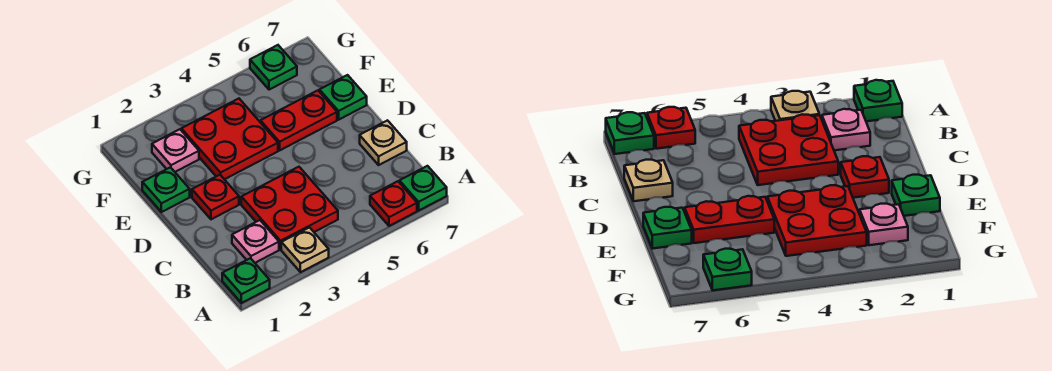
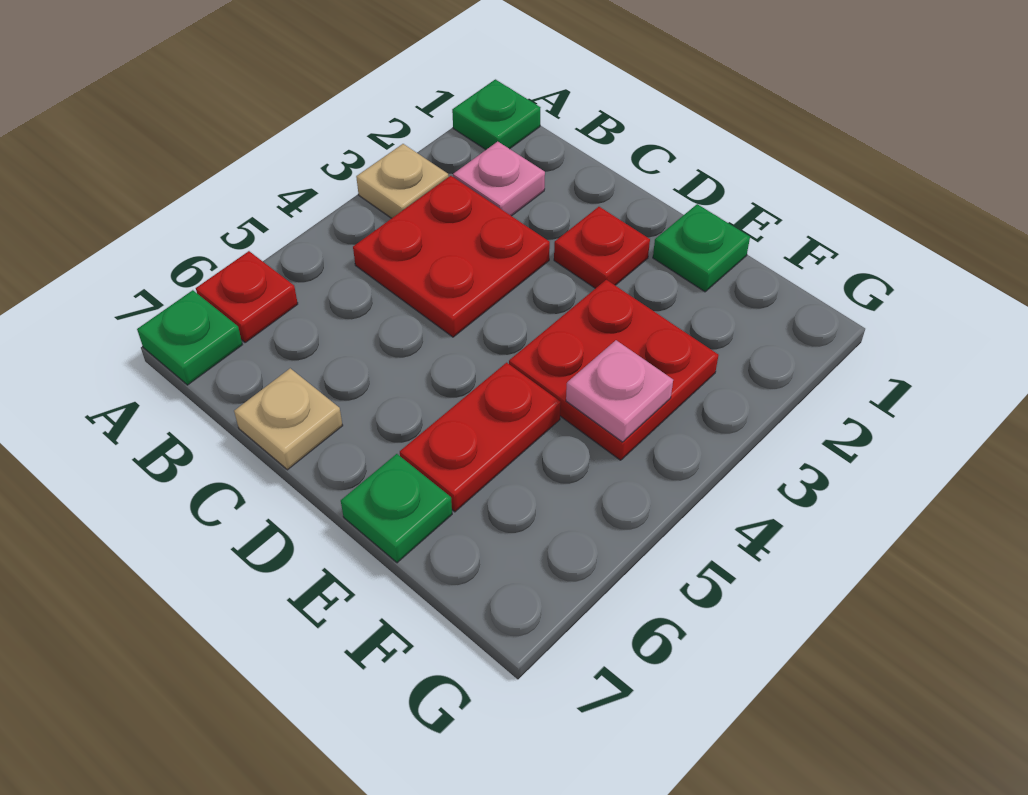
pink plate F2 level 1 -> pink plate F4 level 2
green plate G6 level 1 -> none

